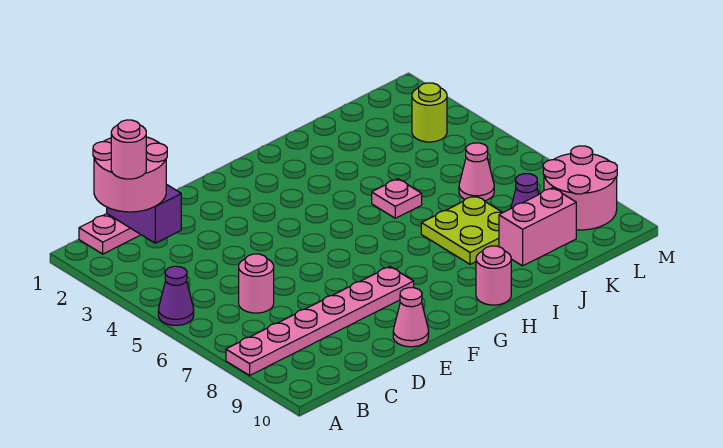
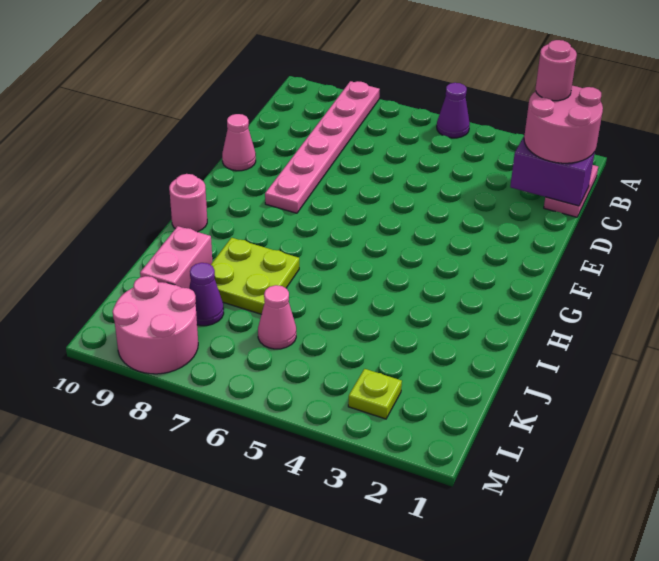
pink round brick C6 level 1 -> none
pink plate I5 level 1 -> none
lime round brick L3 level 1 -> lime plate L3 level 1

